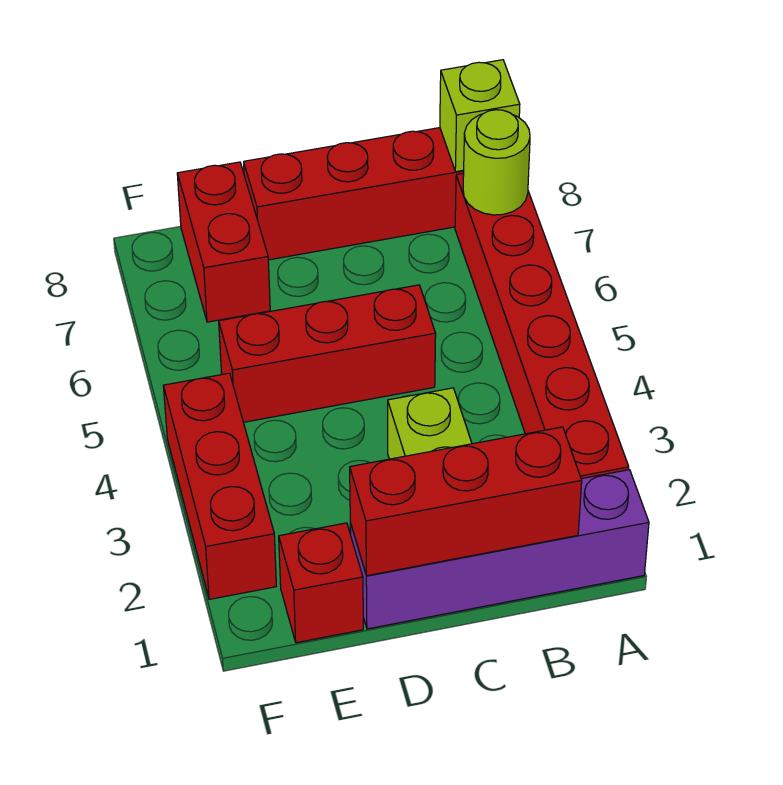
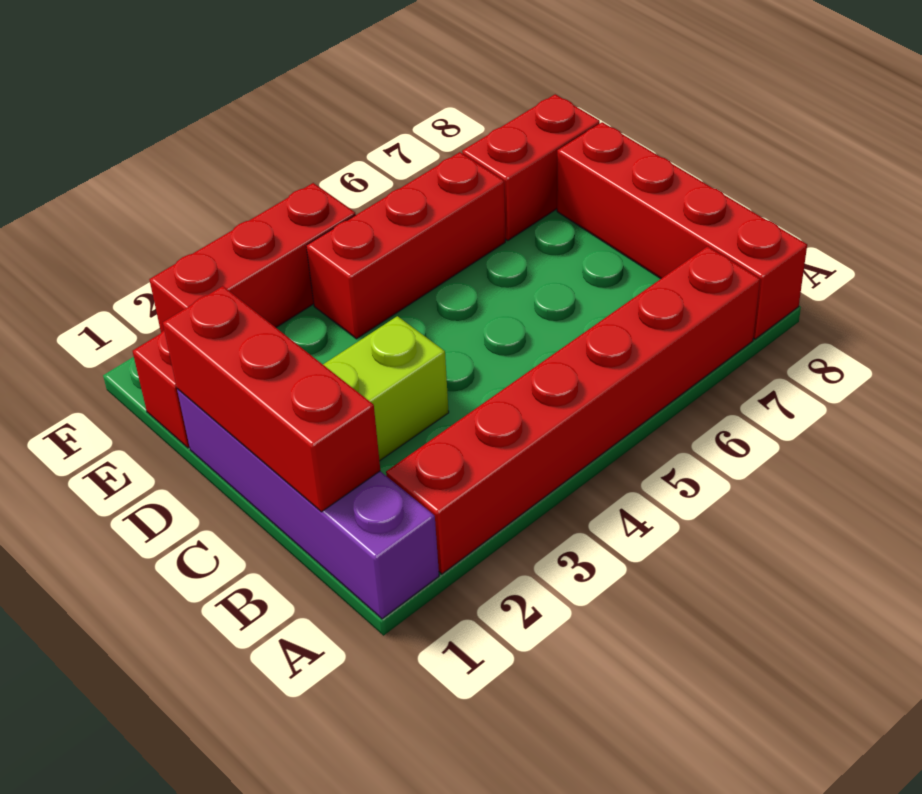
lime round brick A7 level 2 -> none
lime brick A8 level 2 -> none
red brick C5:E5 level 1 -> red brick E4:E6 level 1

